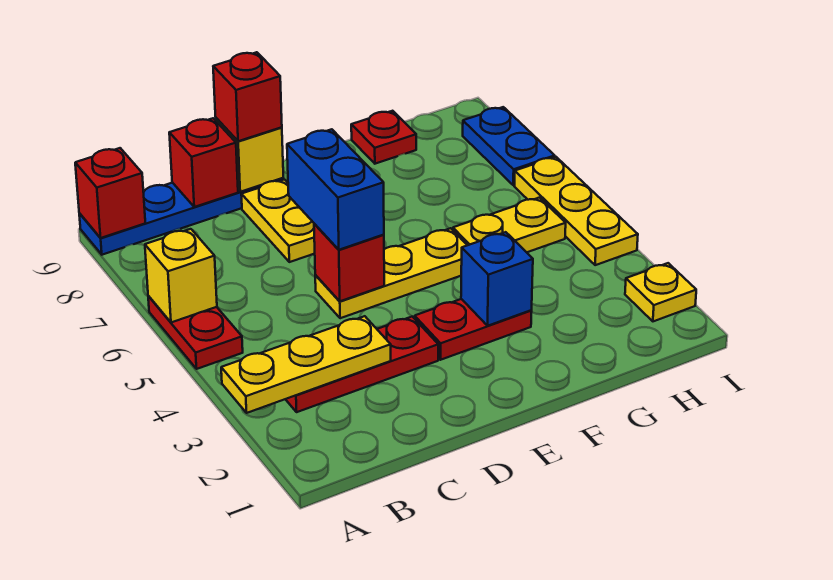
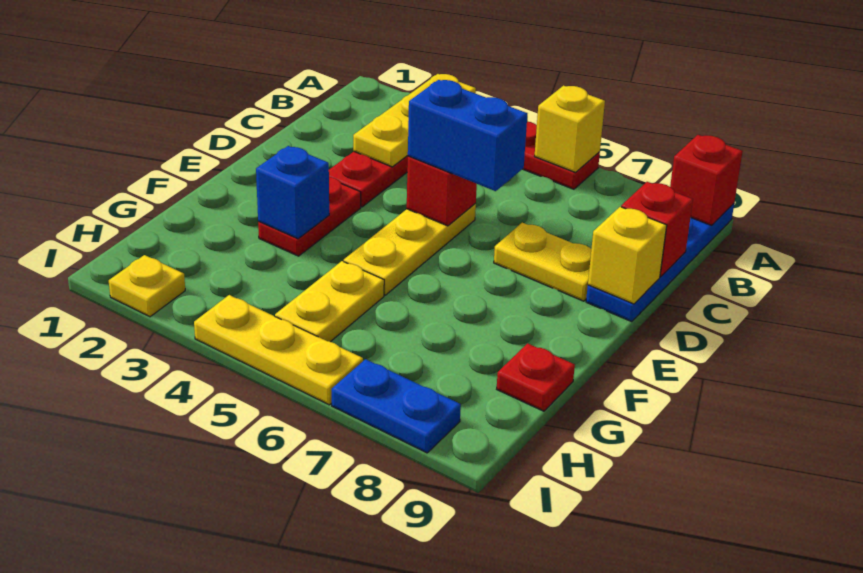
red brick D9 level 3 -> none

